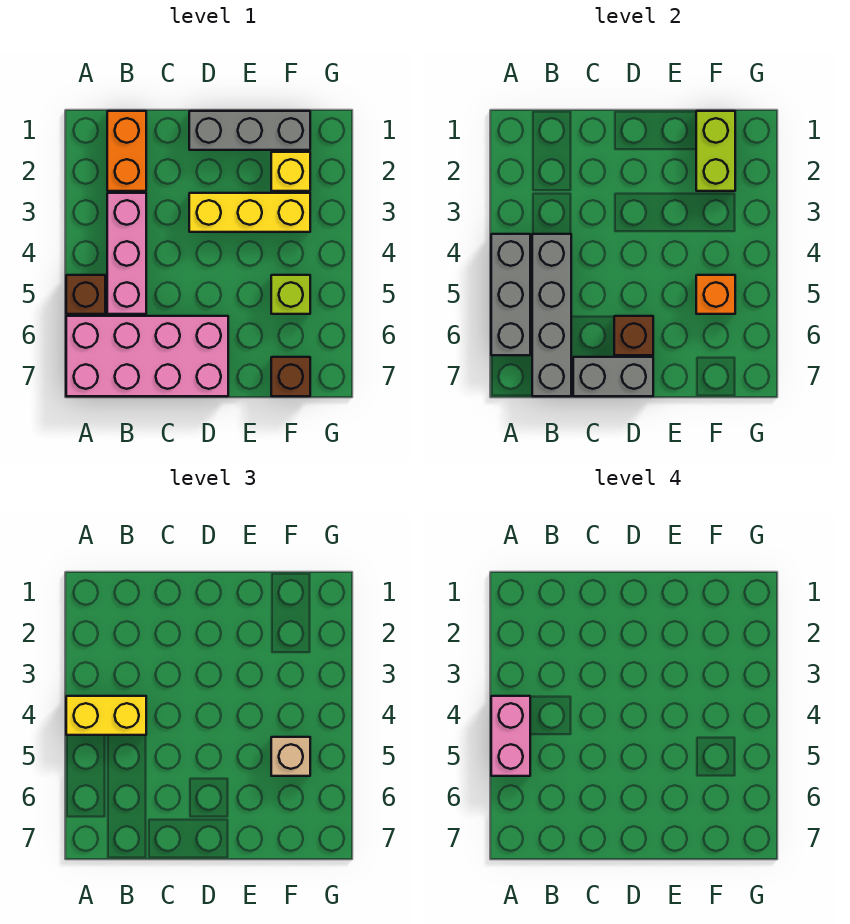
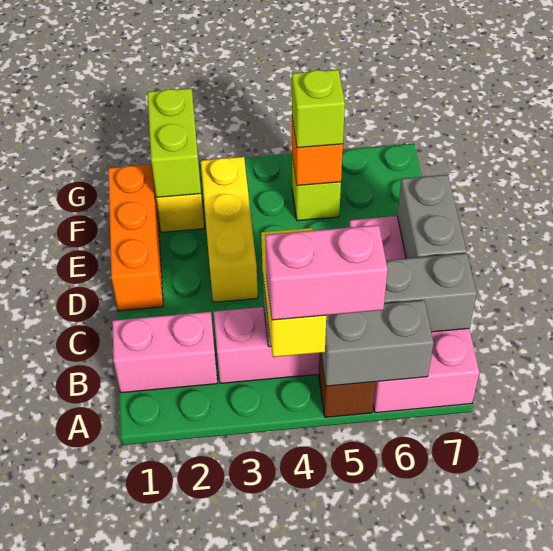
grey brick A4:A6 level 2 -> grey brick A5:A6 level 2
orange brick B1:B2 level 1 -> pink brick B1:B2 level 1
grey brick D1:F1 level 1 -> orange brick D1:F1 level 1
brown brick D6 level 2 -> none
lime brick F1:F2 level 2 -> lime brick F2:G2 level 2
tan brick F5 level 3 -> lime brick F5 level 3
brown brick F7 level 1 -> none

